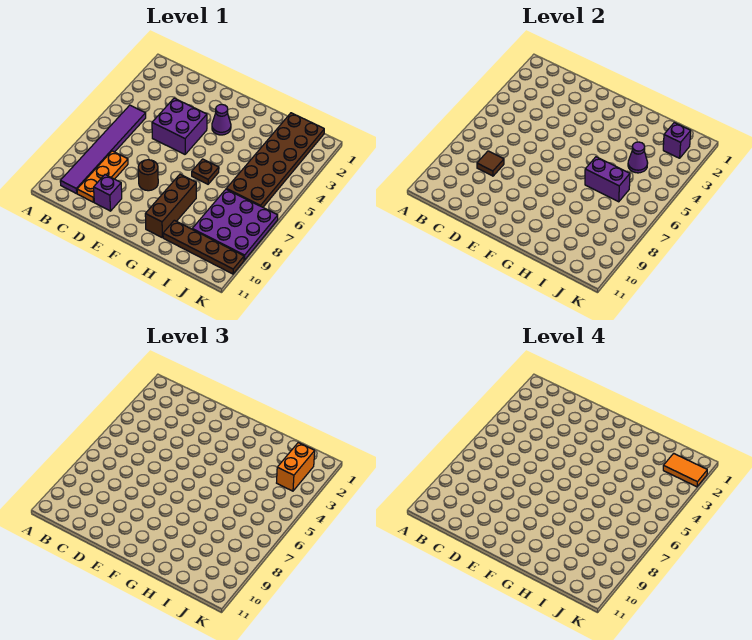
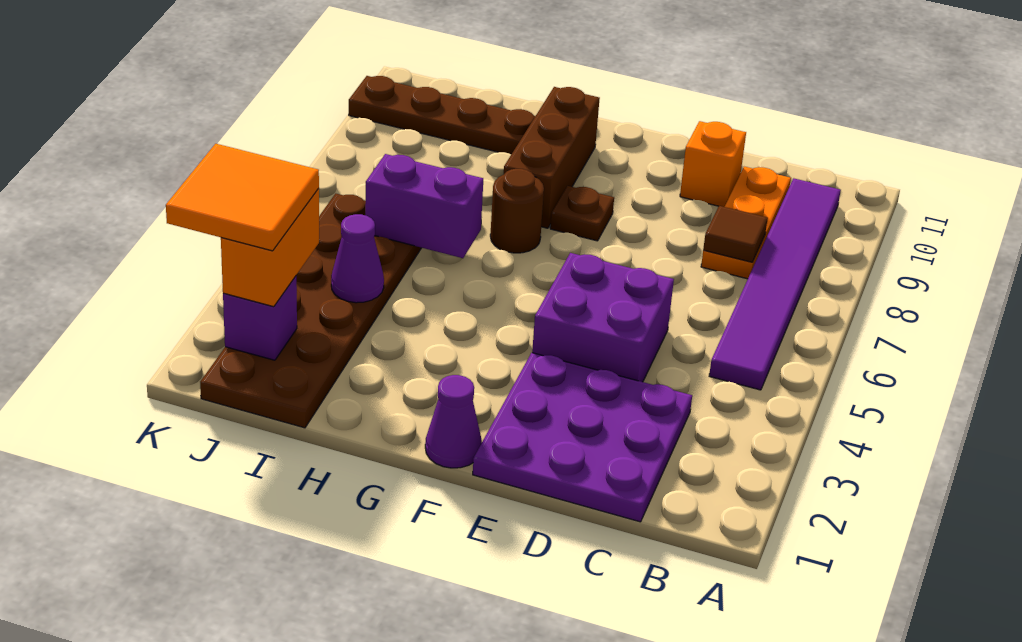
purple brick D10 level 1 -> orange brick D10 level 1
brown round brick E8 level 1 -> brown round brick G7 level 1
purple cone F3 level 1 -> purple cone F1 level 1
brown plate G6 level 1 -> brown plate F8 level 1
purple plate I7:K9 level 1 -> purple plate C1:E3 level 1
orange tile J2:K2 level 4 -> orange tile J2:K3 level 4

